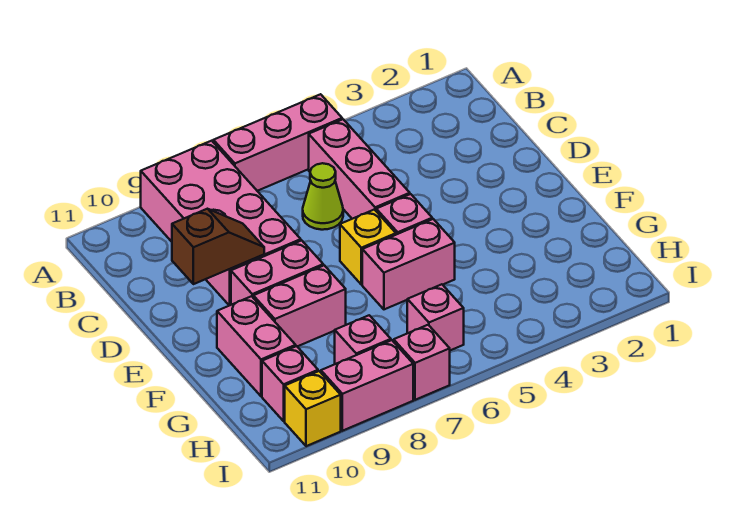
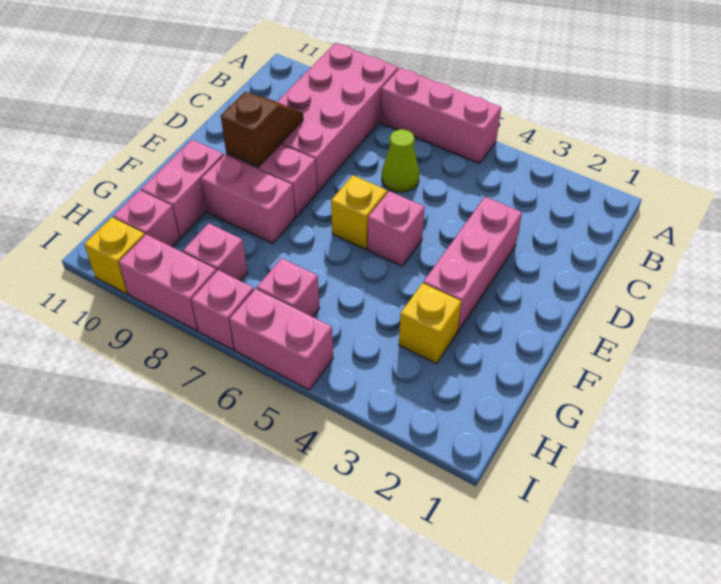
pink brick B5:D5 level 1 -> pink brick D3:F3 level 1
brown slope D9:D10 level 2 top 10 -> brown slope D9:E9 level 2 top E
pink brick F5:F6 level 1 -> pink brick I5:I6 level 1
none -> yellow brick G3 level 1

